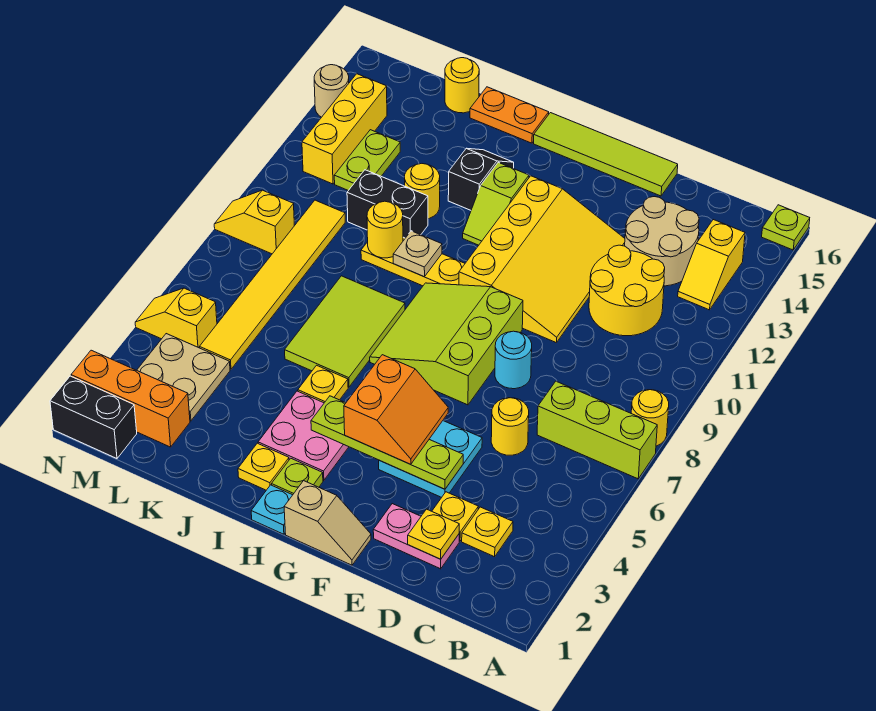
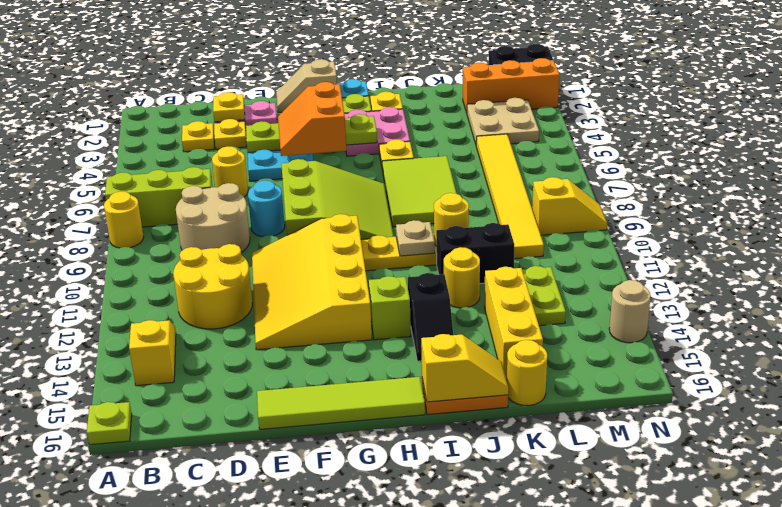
tan round brick C13:D14 level 1 -> tan round brick C8:D9 level 1
yellow slope M5:N5 level 1 top M -> yellow slope I16:J16 level 2 top I
yellow brick M12:M14 level 1 -> yellow brick K13:K15 level 1

